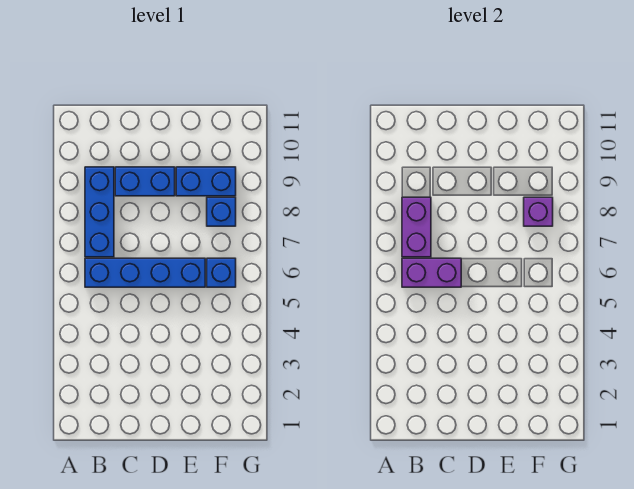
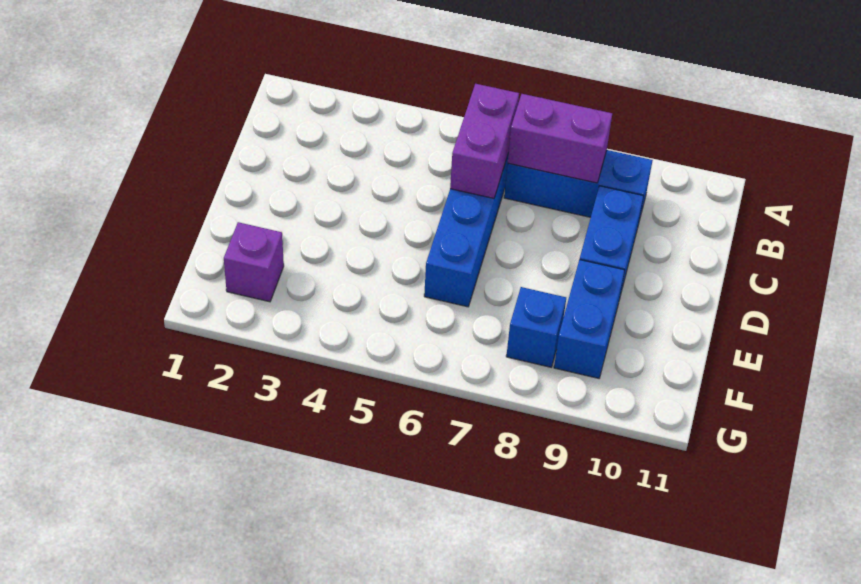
blue brick F6 level 1 -> none
purple brick F8 level 2 -> purple brick F2 level 1

